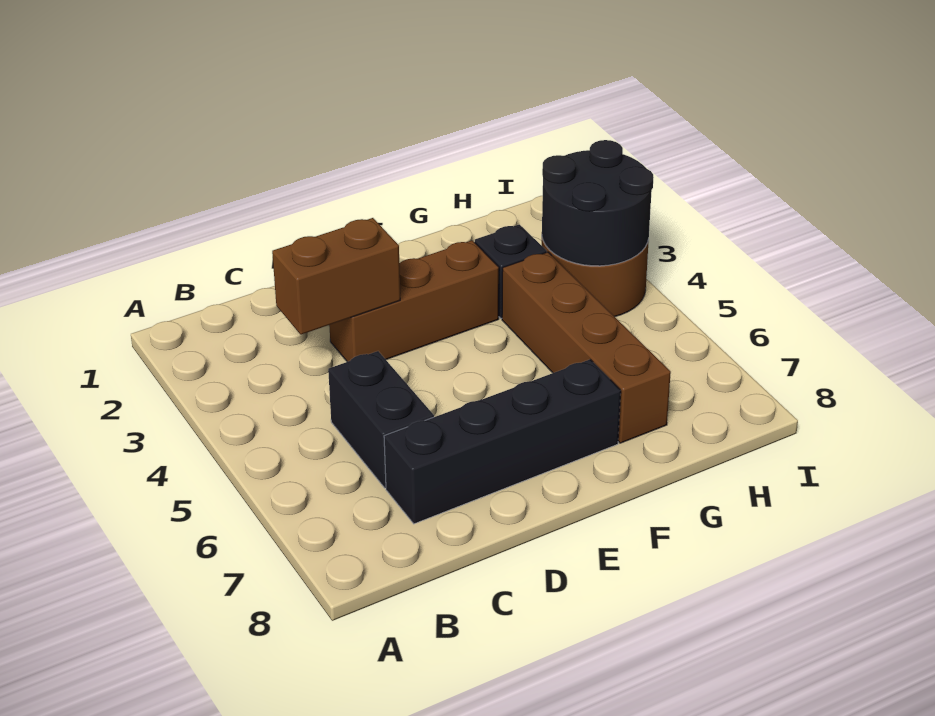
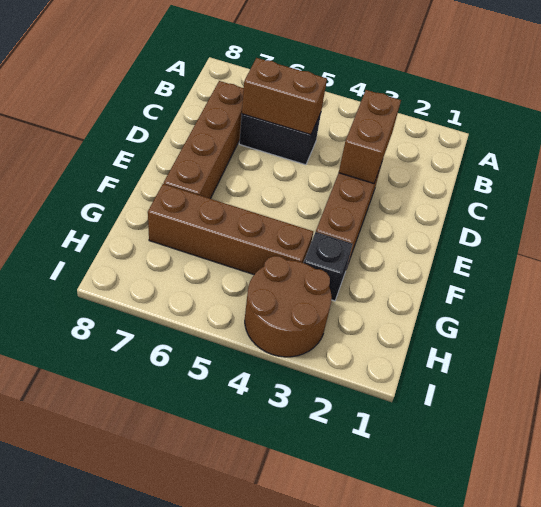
none -> brown brick C5:C6 level 2
black brick C7:F7 level 1 -> brown brick C7:F7 level 1
black round brick H3:I4 level 2 -> none

